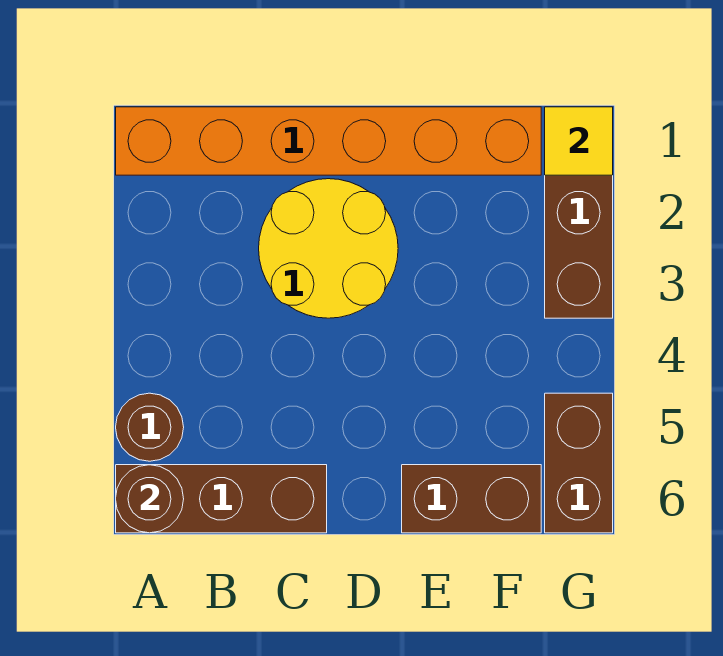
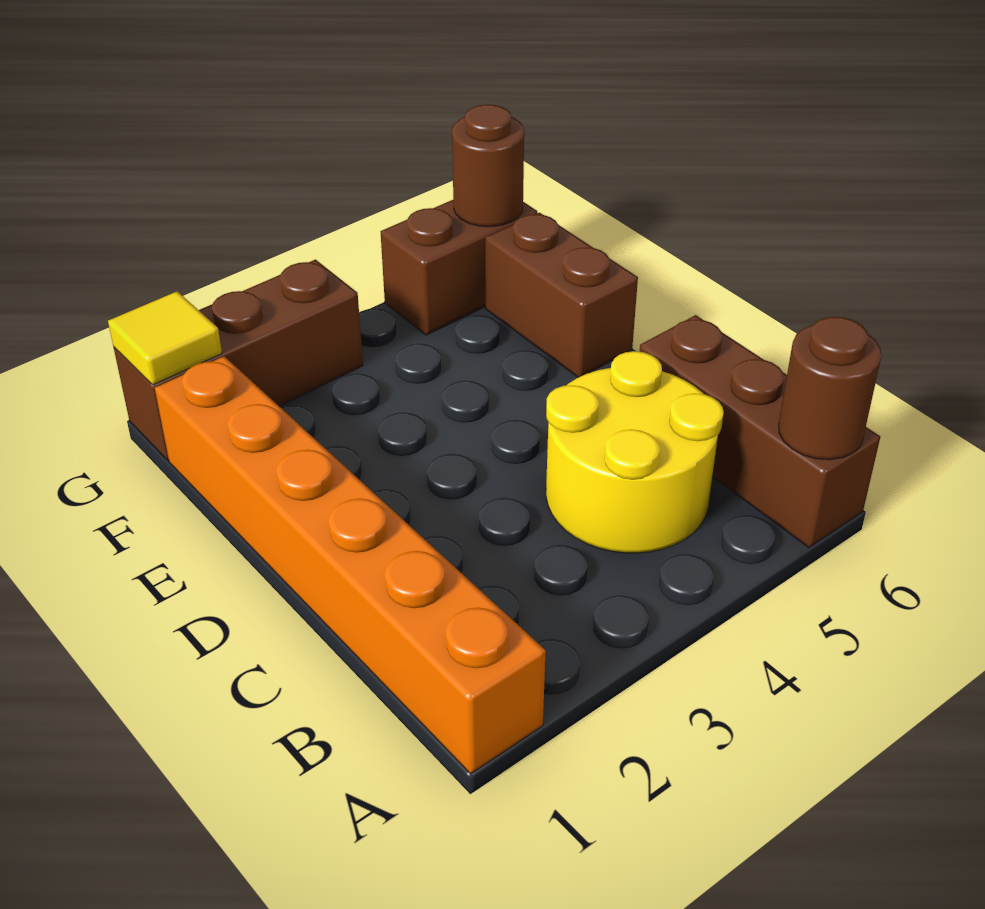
brown round brick A5 level 1 -> brown round brick G6 level 2
yellow round brick C2:D3 level 1 -> yellow round brick B4:C5 level 1

